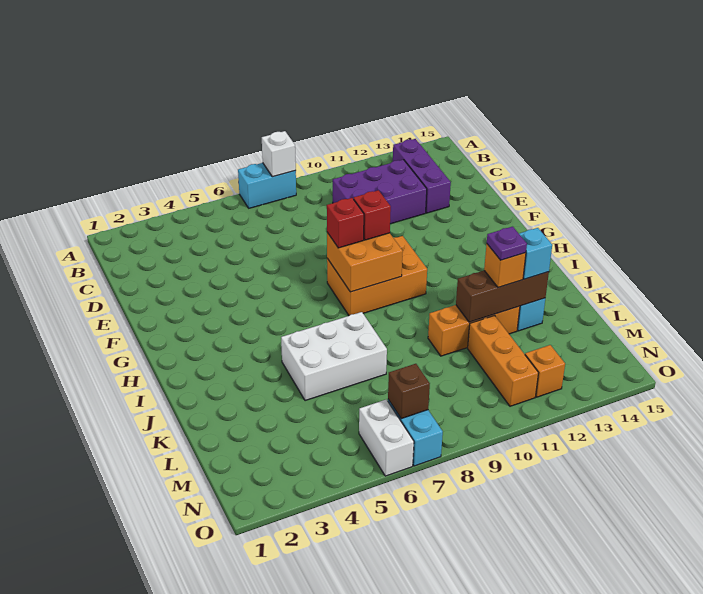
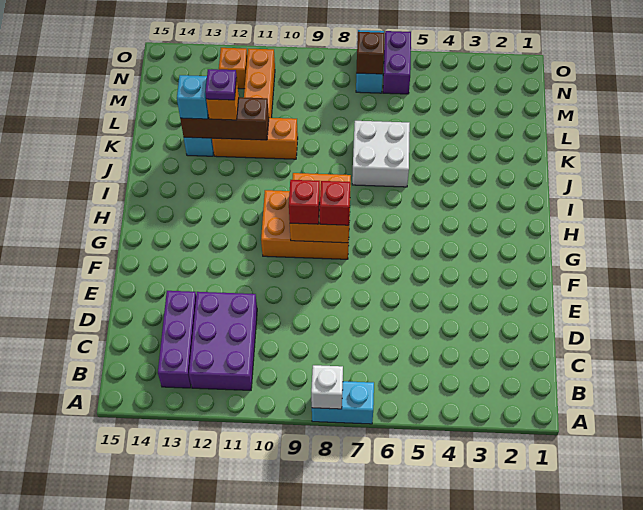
purple brick C10:D12 level 1 -> purple brick B11:D12 level 1
white brick J5:K7 level 1 -> white brick J6:K7 level 1
white brick N6:O6 level 1 -> purple brick N6:O6 level 1

